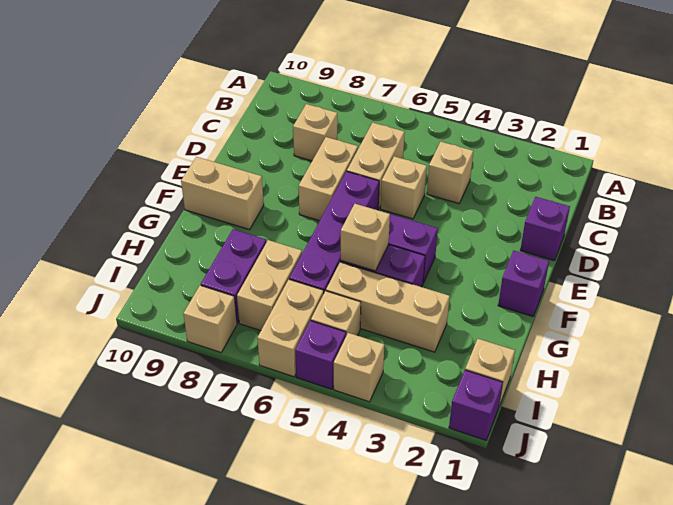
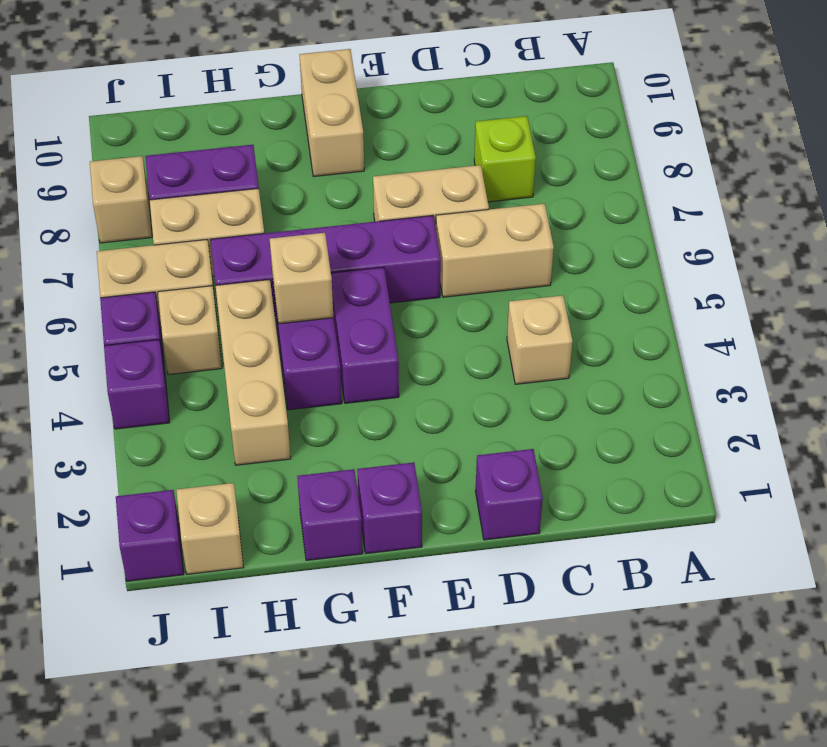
tan brick C8 level 1 -> lime brick C8 level 1
tan brick D5 level 1 -> none
none -> purple brick G1 level 1
tan brick J4 level 1 -> purple brick J4 level 1

